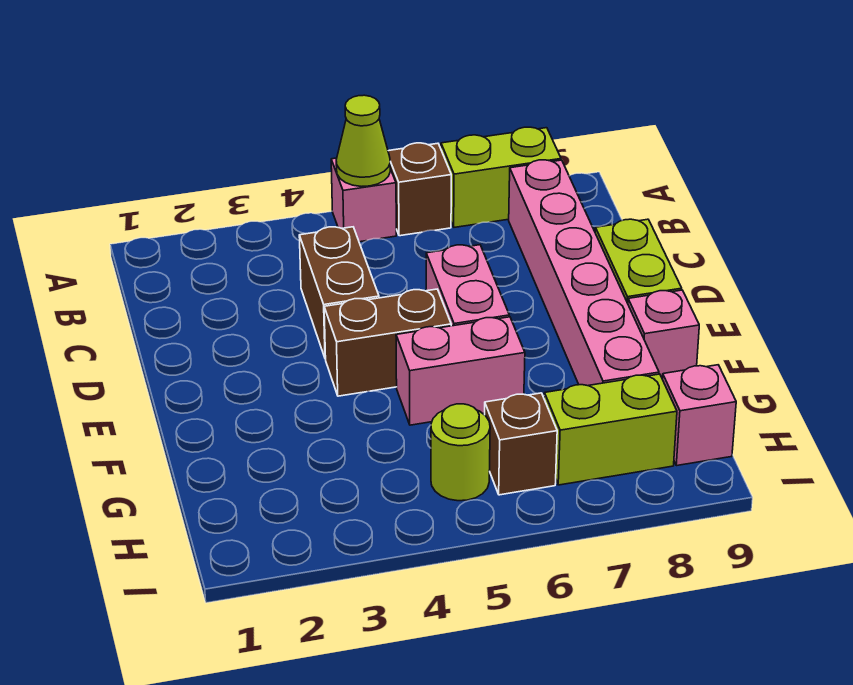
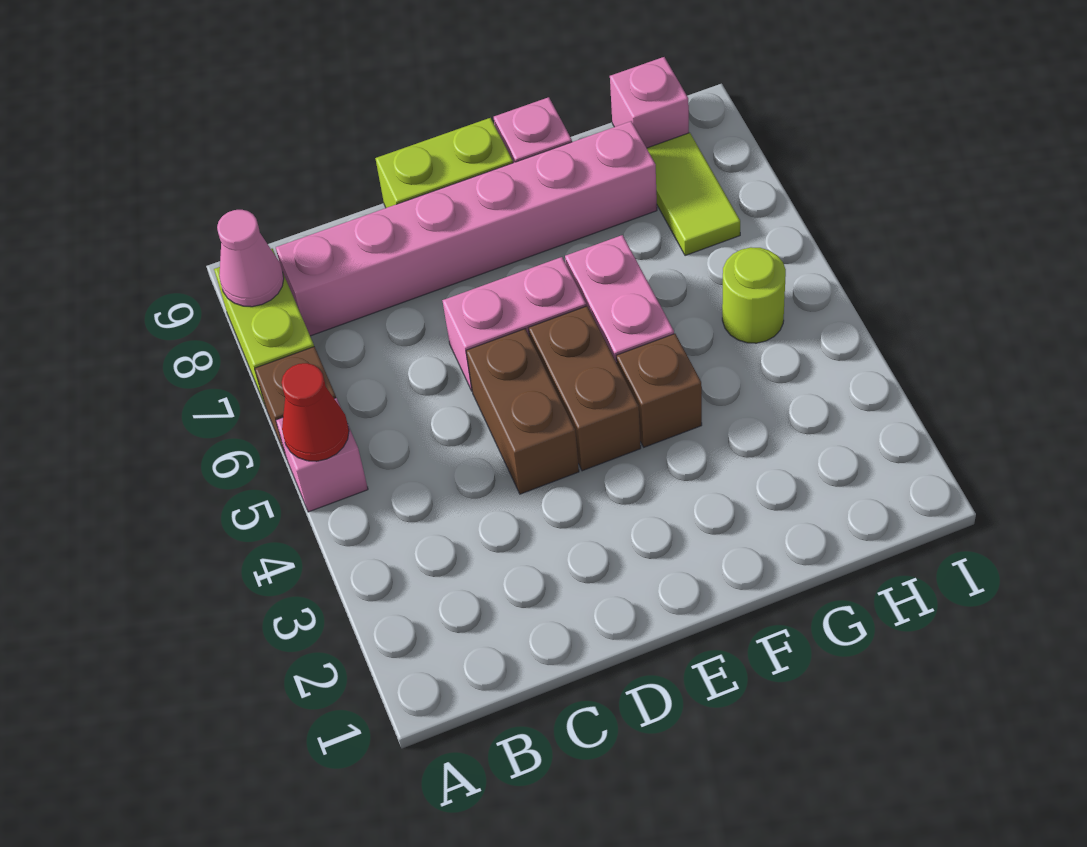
lime cone A5 level 2 -> red cone A5 level 2
none -> pink cone A8 level 2
brown brick C4:D4 level 1 -> brown brick D4:D5 level 1
brown brick H6 level 1 -> brown brick F4 level 1
lime brick H7:H8 level 1 -> lime tile H7:H8 level 1

